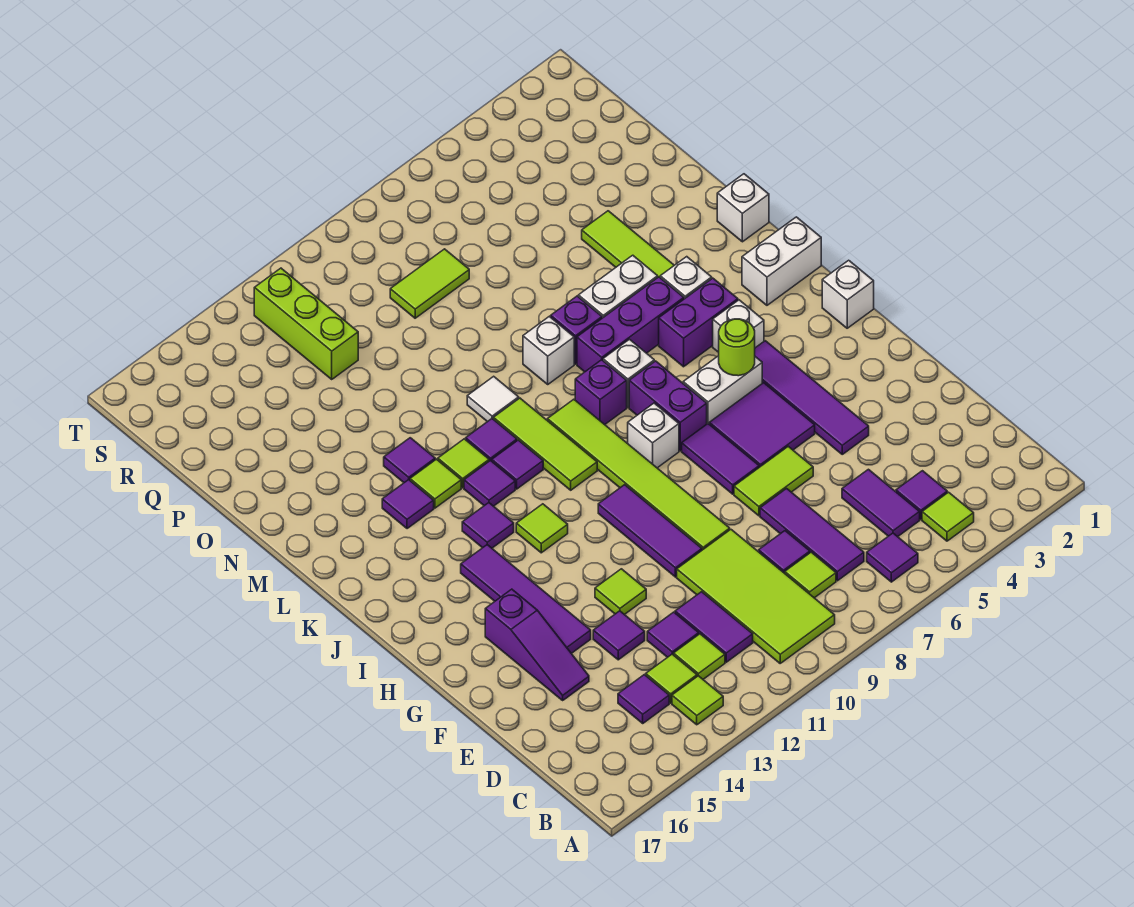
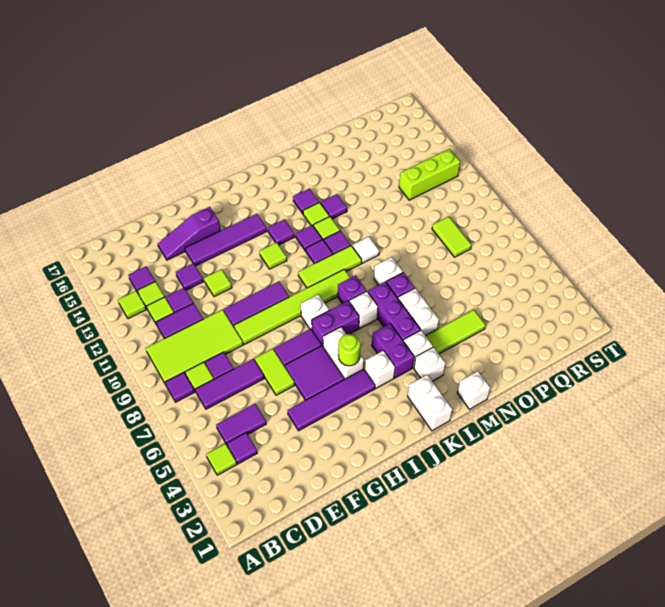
purple tile B6 level 1 -> purple tile B8 level 1
white brick I1 level 1 -> white brick L3 level 1

